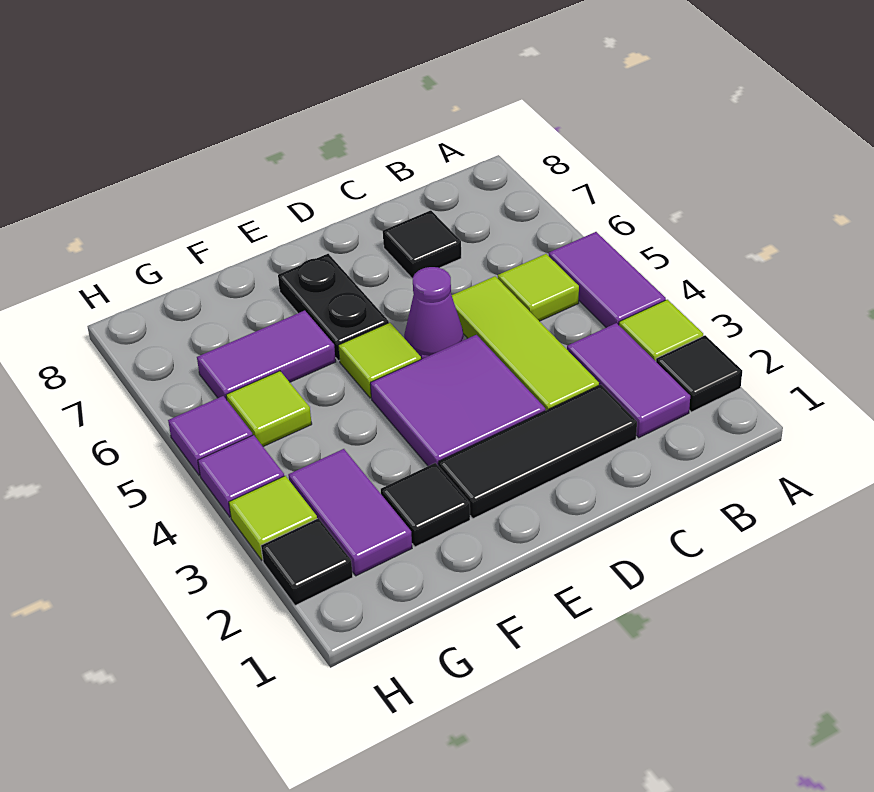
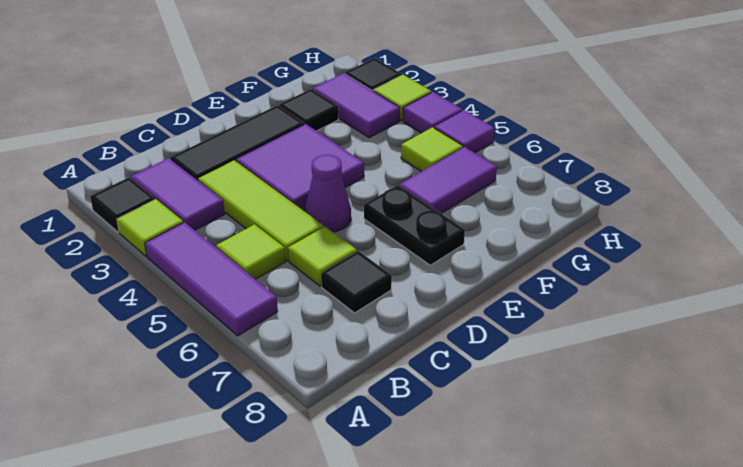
purple tile A4:A5 level 1 -> purple tile A4:A6 level 1
lime tile E5 level 1 -> lime tile C6 level 1

